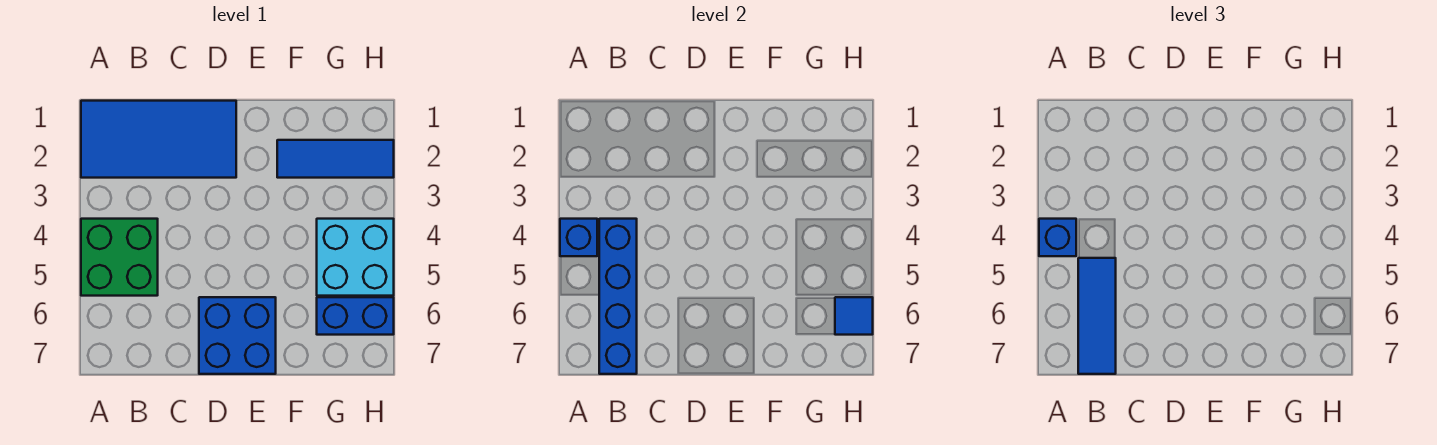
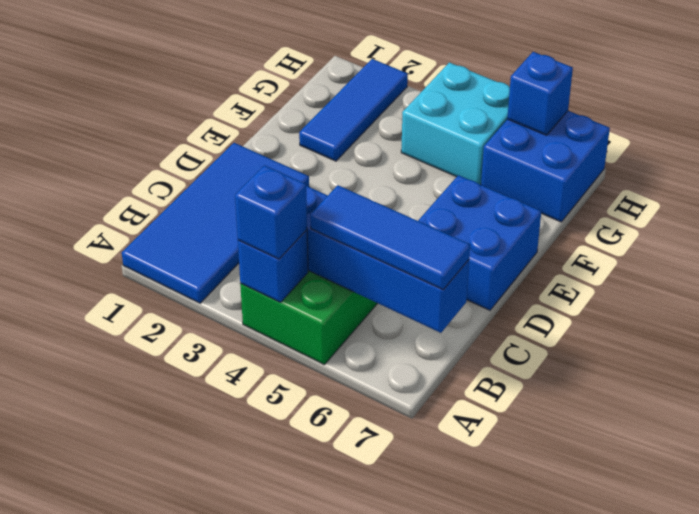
blue brick G6:H6 level 1 -> blue brick G6:H7 level 1
blue tile H6 level 2 -> blue brick H6 level 2

